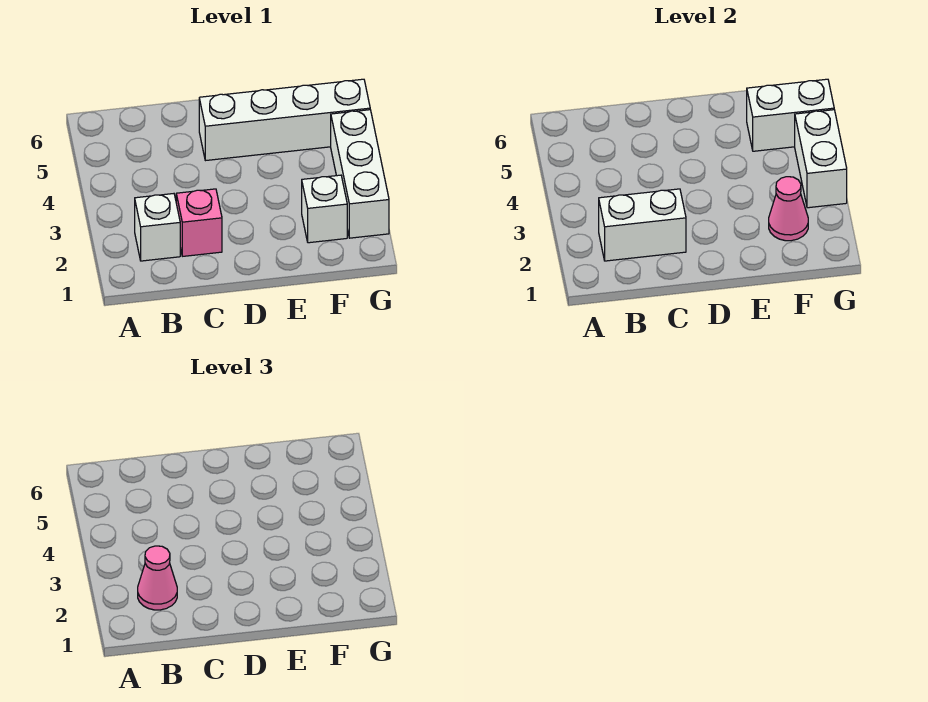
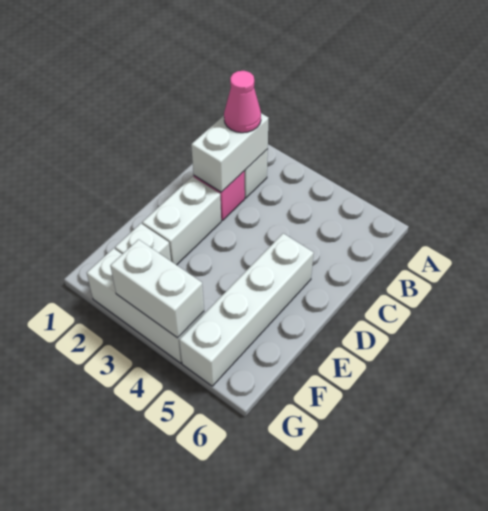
pink cone F2 level 2 -> none
white brick F5:G5 level 2 -> white brick D2:E2 level 1

